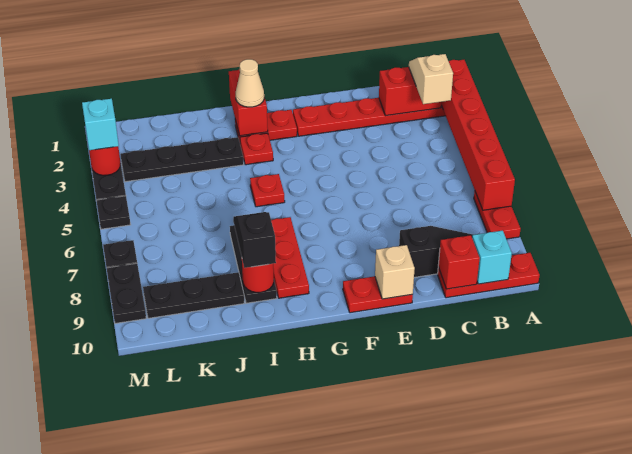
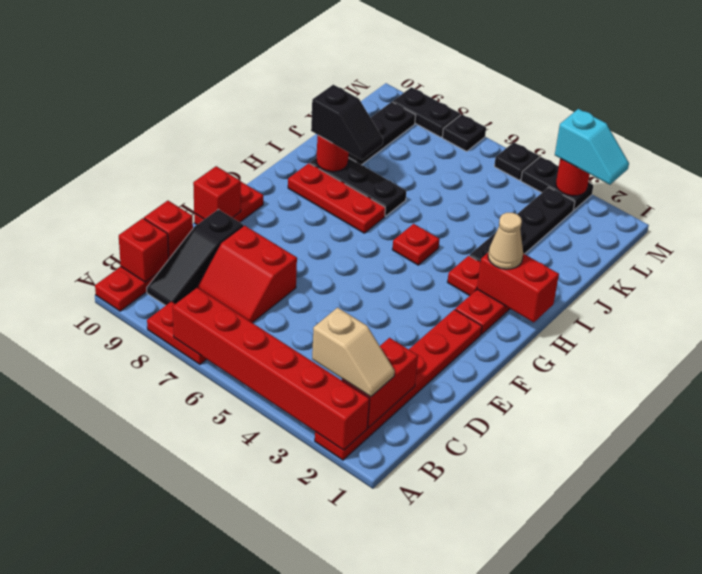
cyan brick B10 level 2 -> red brick B10 level 2
none -> red slope C7:D8 level 1 top D
tan brick E10 level 2 -> red brick E10 level 2

